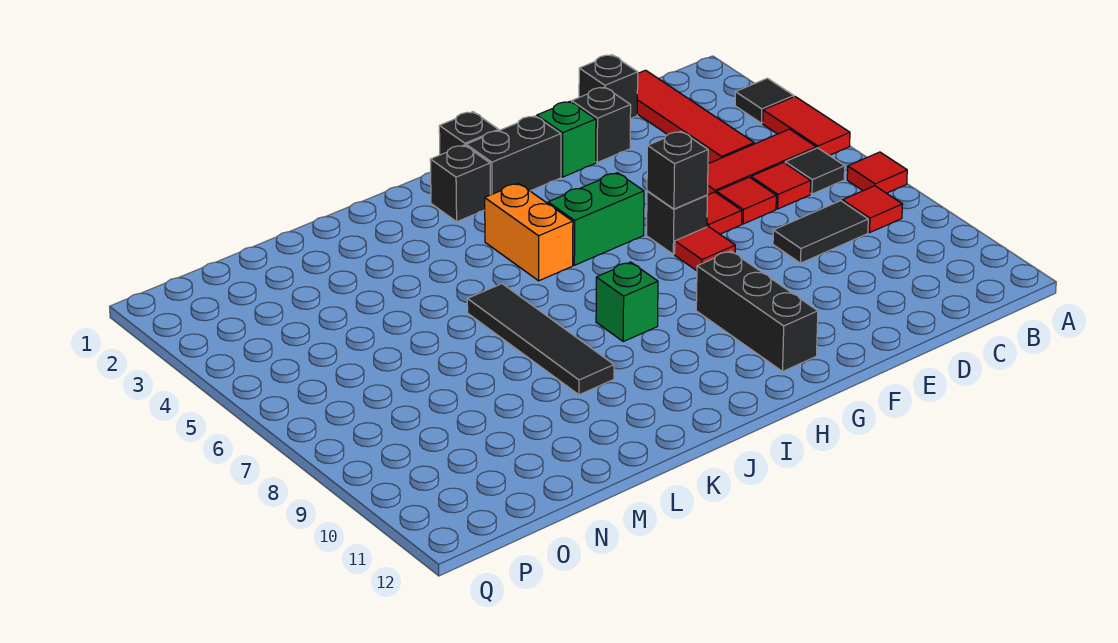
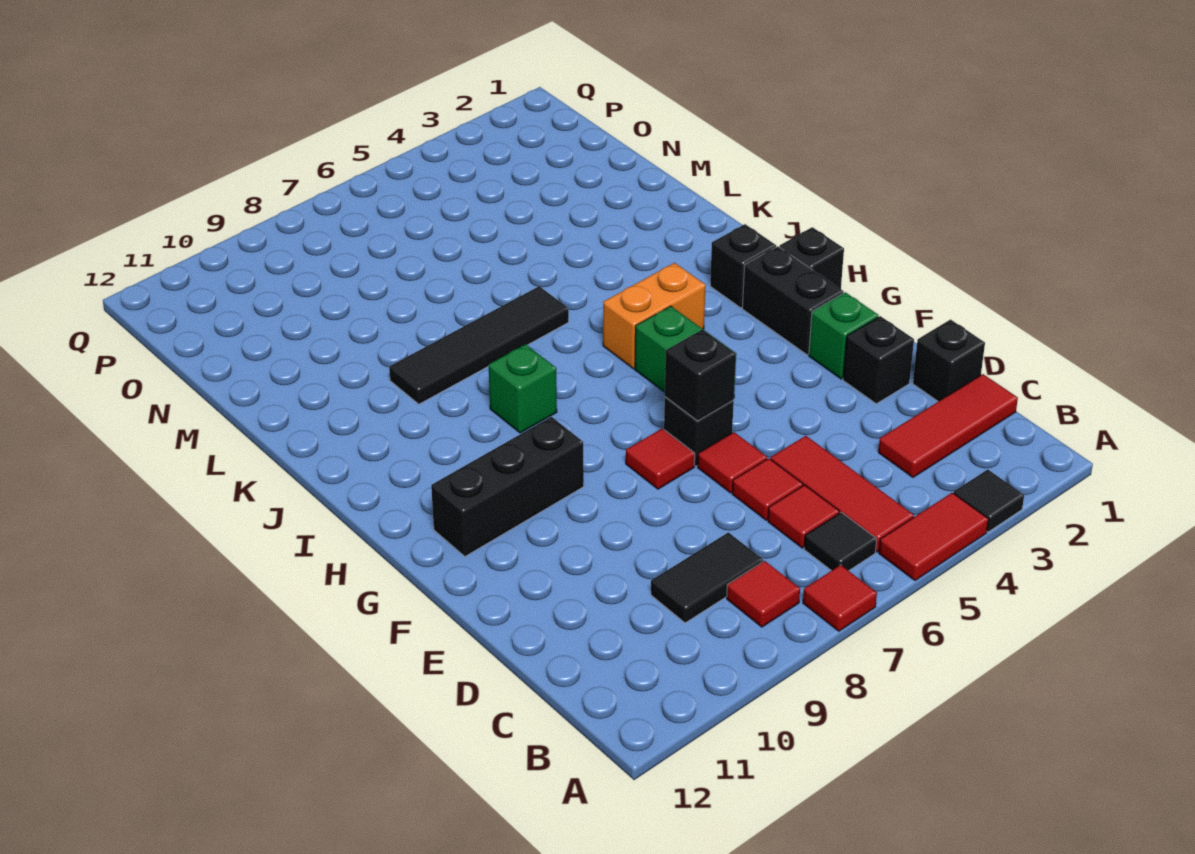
red tile C1:C4 level 1 -> red tile C1:C3 level 1
black tile C8:D8 level 1 -> black tile C8:C9 level 1

